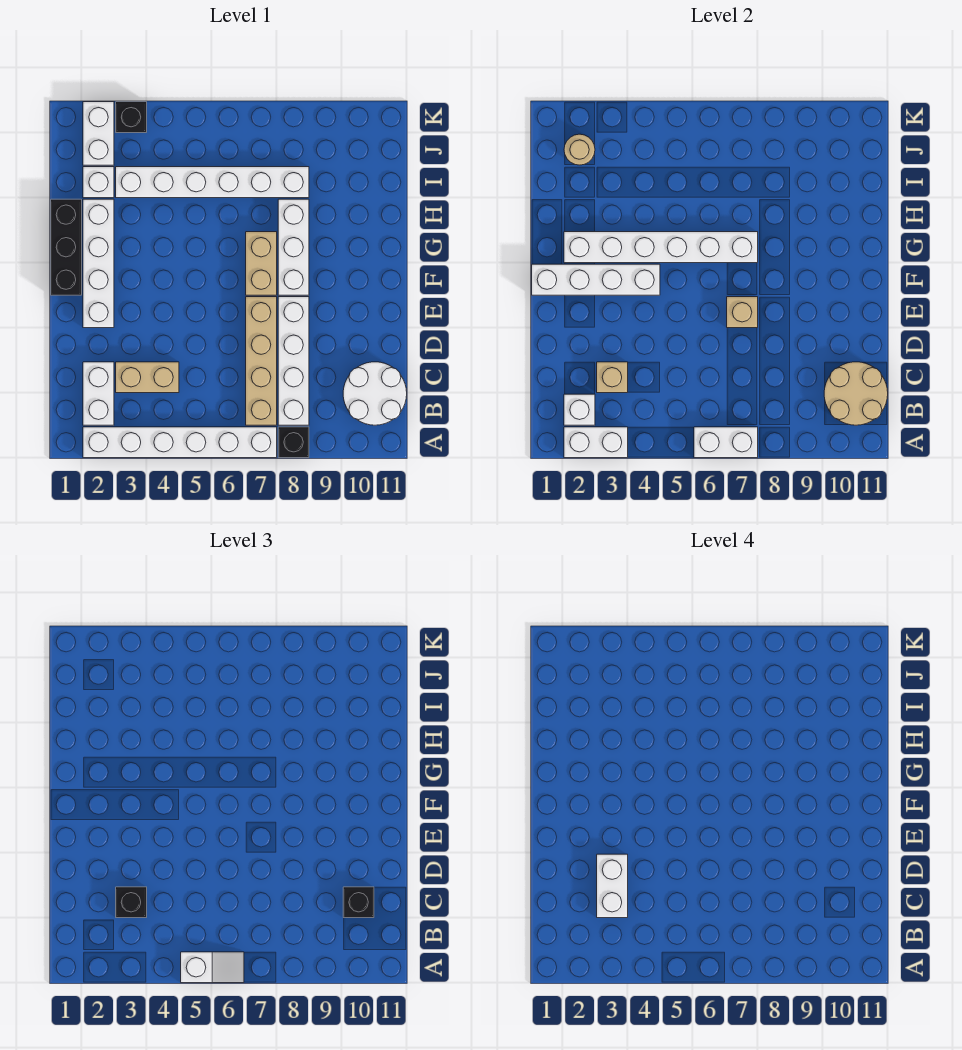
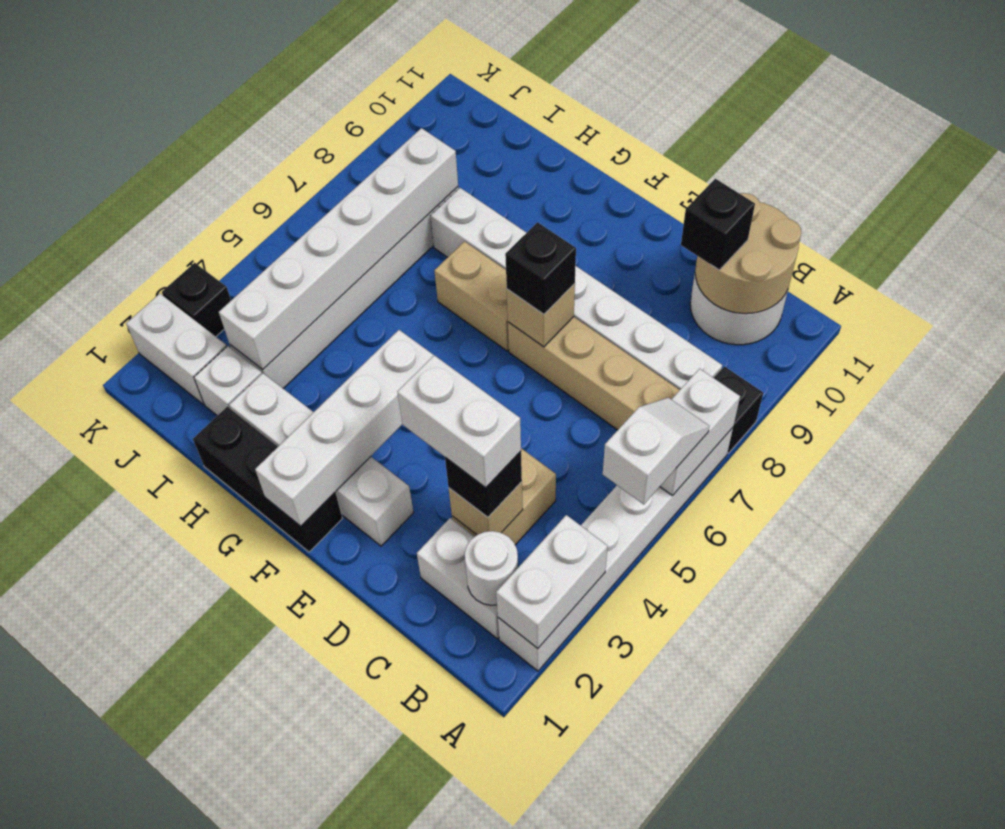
white brick B2 level 2 -> white round brick B2 level 2
none -> black brick E7 level 3
white brick G2:G7 level 2 -> white brick I3:I8 level 2
tan round brick J2 level 2 -> none

